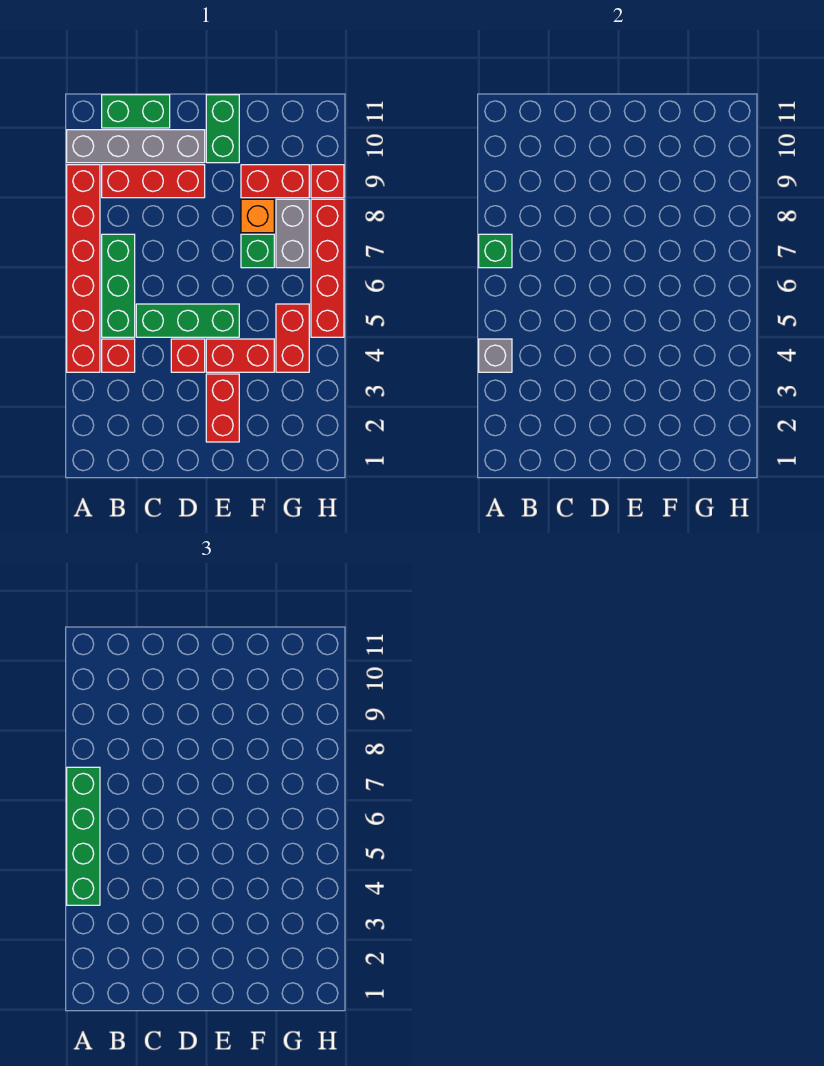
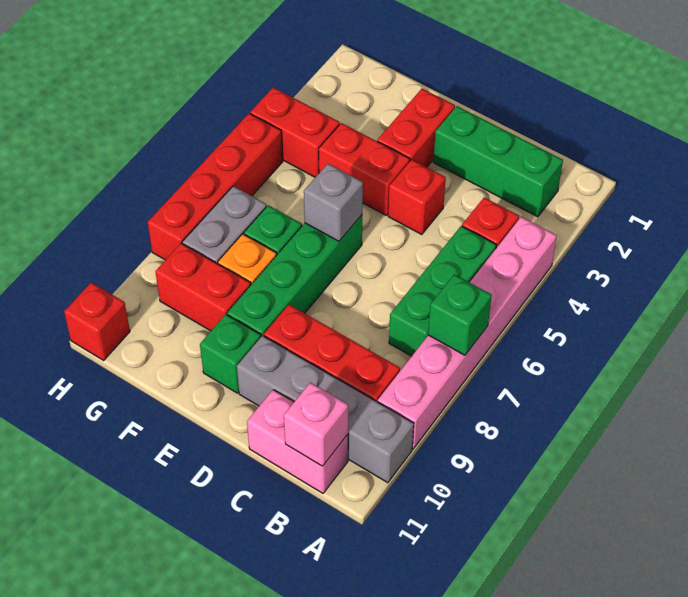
red brick A4:A9 level 1 -> pink brick A4:A9 level 1
grey brick A4 level 2 -> grey brick E6 level 2
green brick A4:A7 level 3 -> green brick E6:E9 level 1
green brick B11:C11 level 1 -> pink brick B11:C11 level 1
none -> pink brick B11 level 2
green brick C5:E5 level 1 -> green brick B2:D2 level 1
green brick E10:E11 level 1 -> green brick E10 level 1
red brick G4:G5 level 1 -> red brick G4:H4 level 1
red brick H9 level 1 -> red brick H11 level 1

